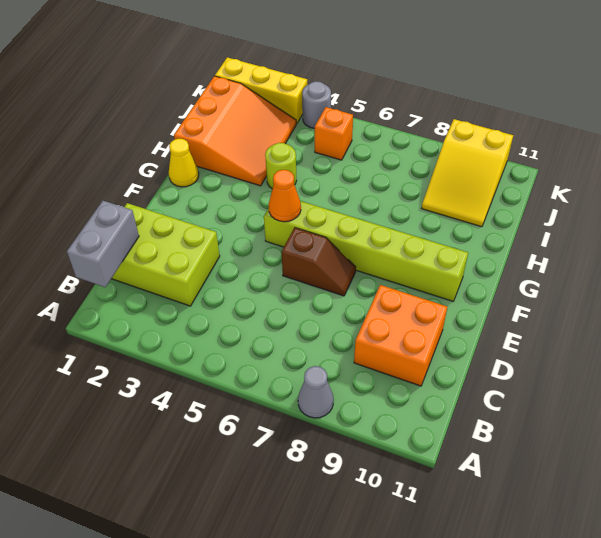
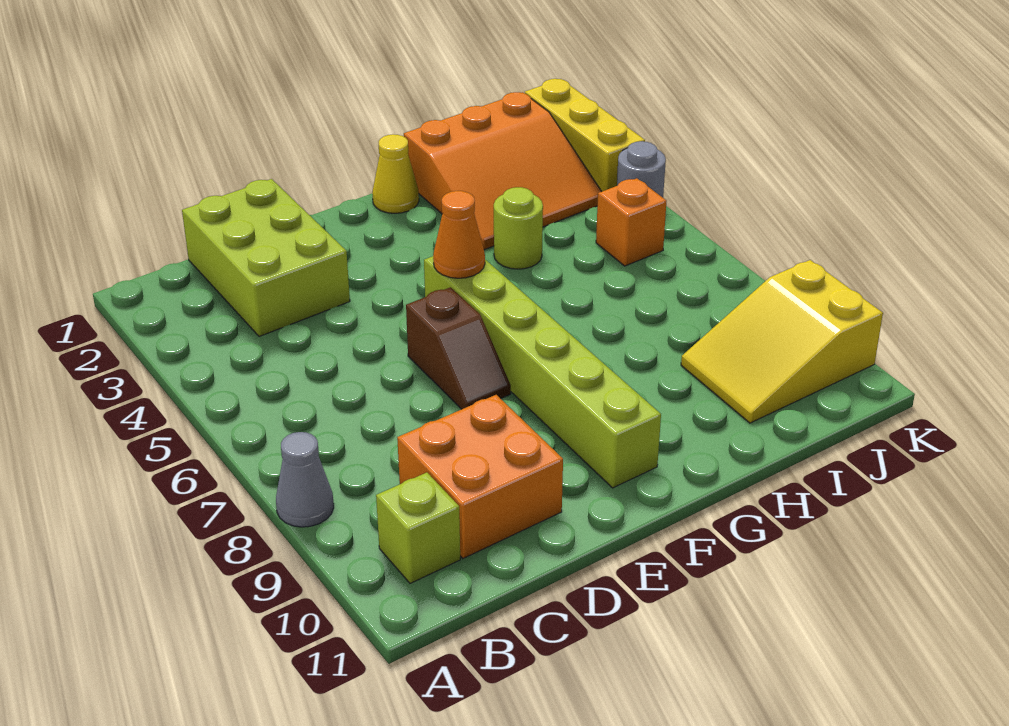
grey brick B1:C1 level 2 -> none
none -> lime brick B10 level 1

